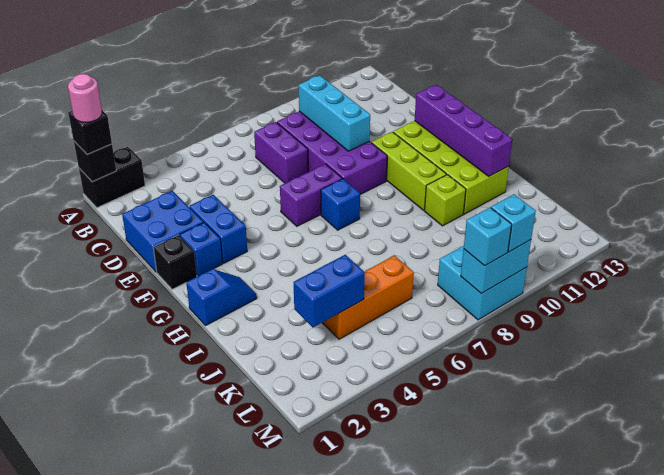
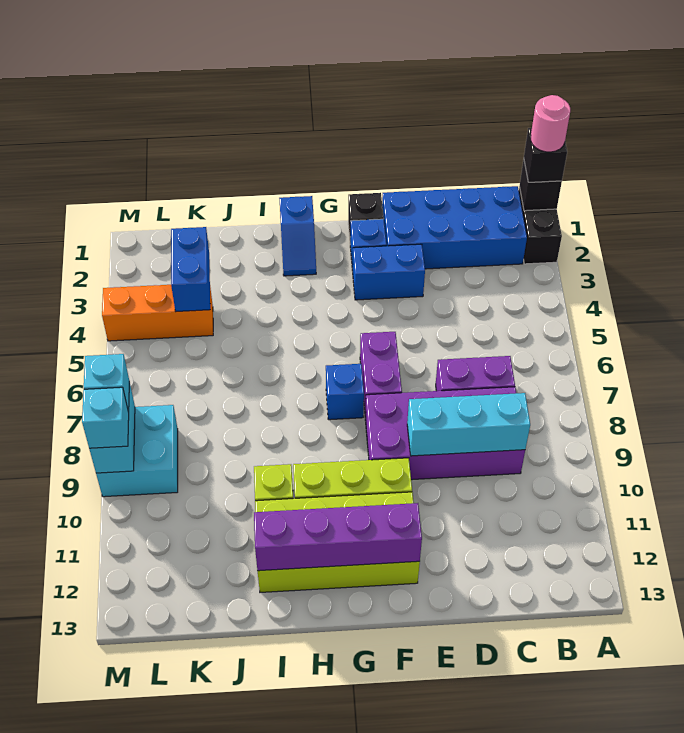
blue brick D1:E2 level 1 -> blue brick B1:E2 level 1
orange brick K4:K6 level 1 -> orange brick K4:M4 level 1

